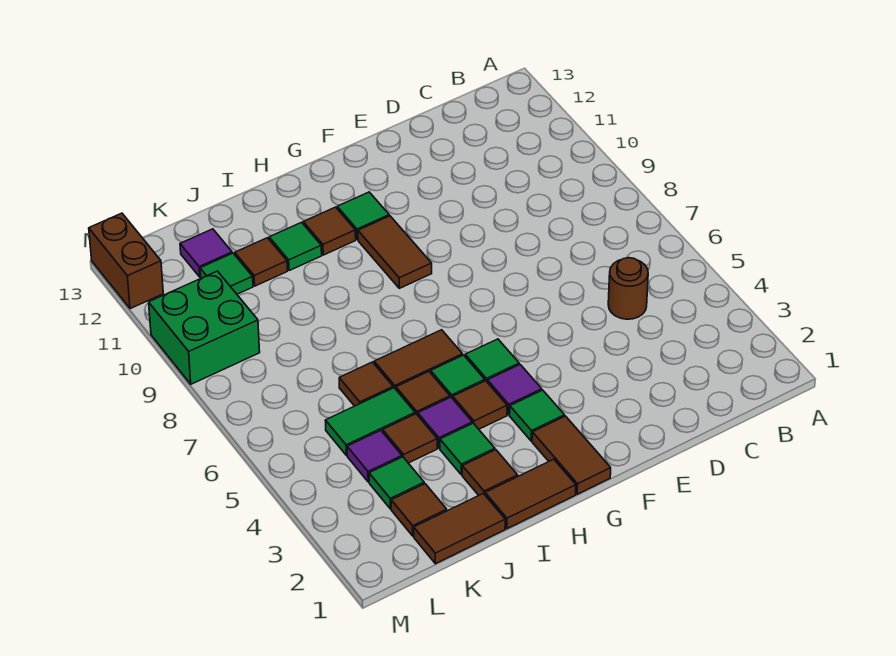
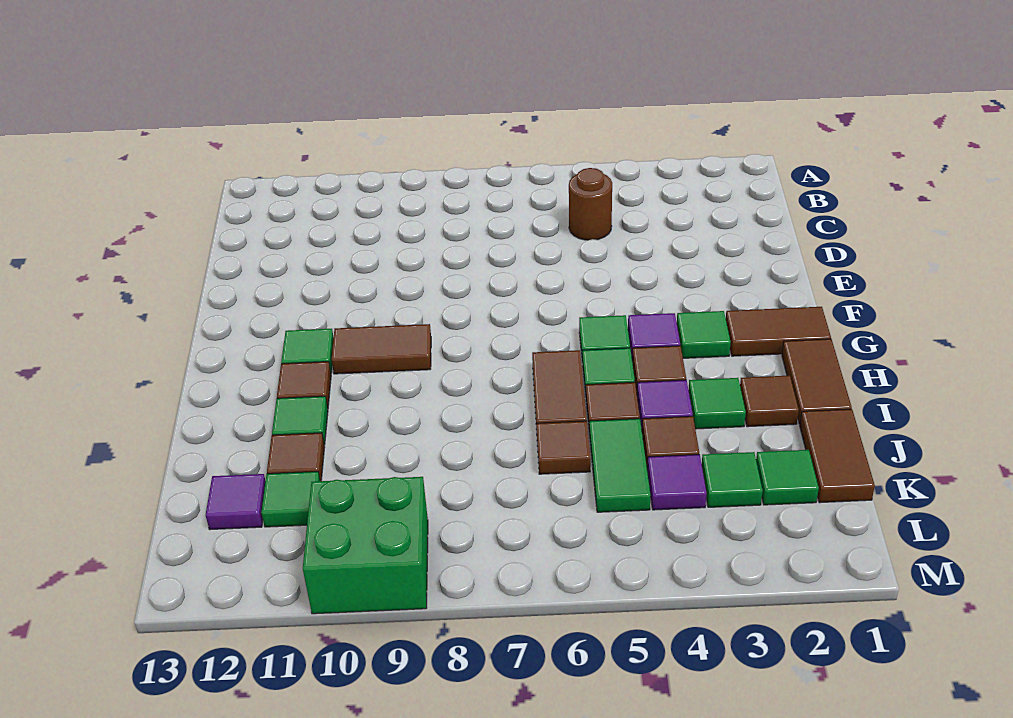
brown tile K2 level 1 -> green tile K2 level 1
brown brick M12:M13 level 1 -> none

